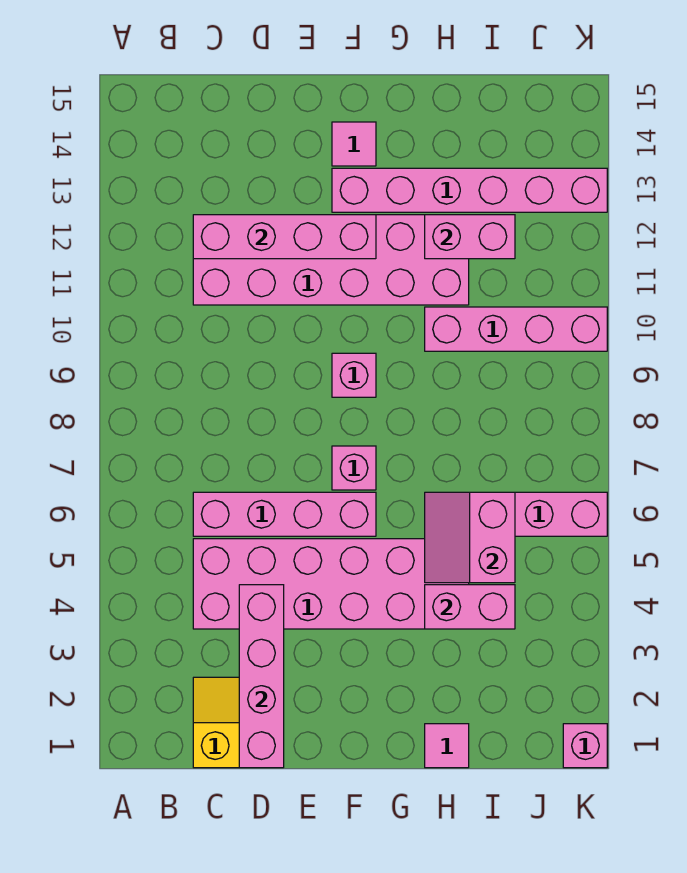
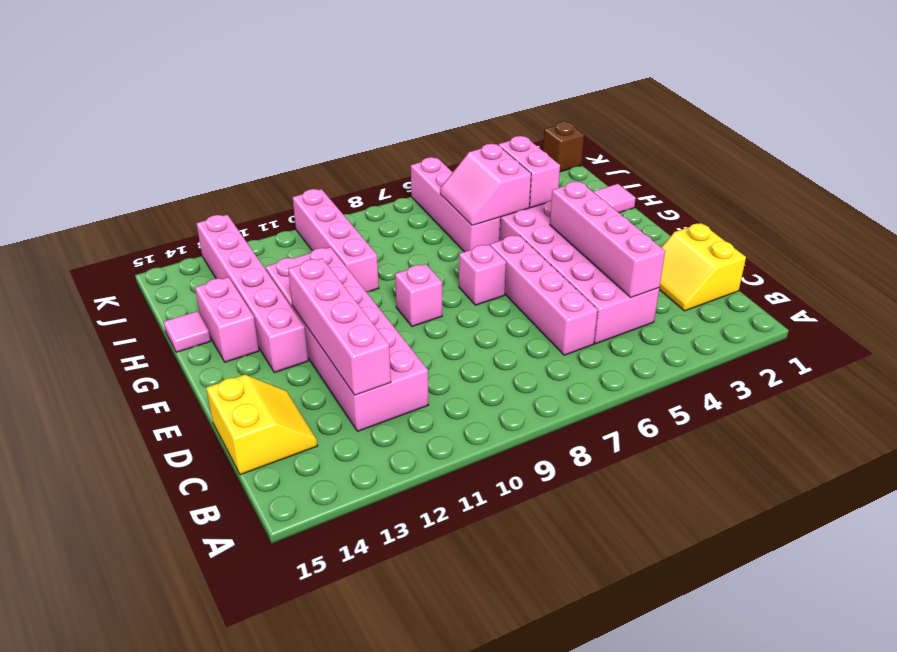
none -> yellow slope C14:D15 level 1 top 15
pink brick D1:D4 level 2 -> pink brick C4:F4 level 2
pink tile F14 level 1 -> pink tile H15 level 1
pink slope H5:I6 level 2 top I -> pink slope H5:I6 level 2 top 5
pink brick H12:I12 level 2 -> pink brick G14:H14 level 1
pink brick K1 level 1 -> brown brick K1 level 1

